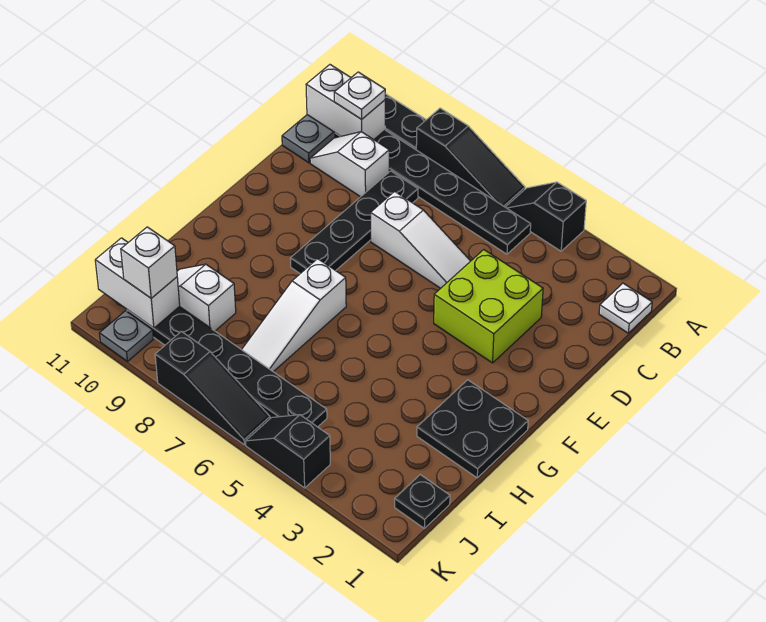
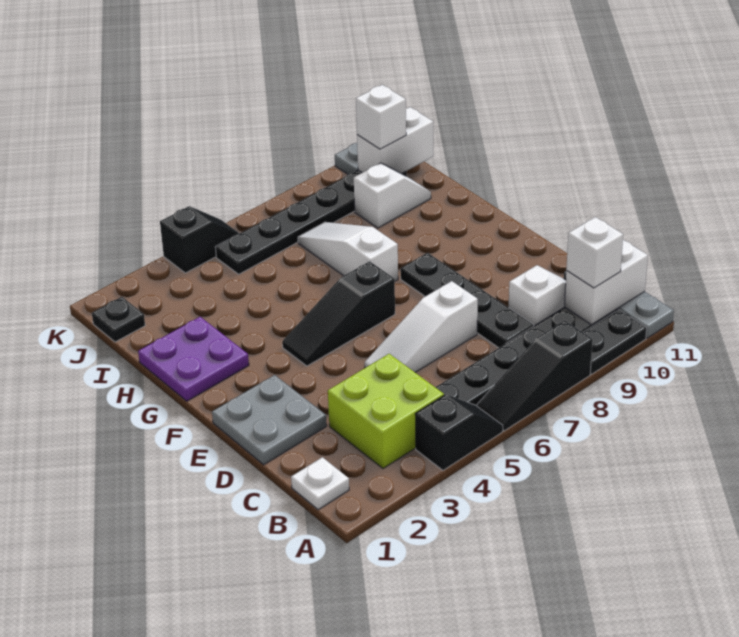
white plate B10 level 3 -> white brick B10 level 3
none -> grey plate D1:E2 level 1
lime brick D3:E4 level 1 -> lime brick B3:C4 level 1
black plate G1:H2 level 1 -> purple plate G1:H2 level 1
black slope K6:K8 level 1 top 8 -> black slope F4:F6 level 1 top 6

